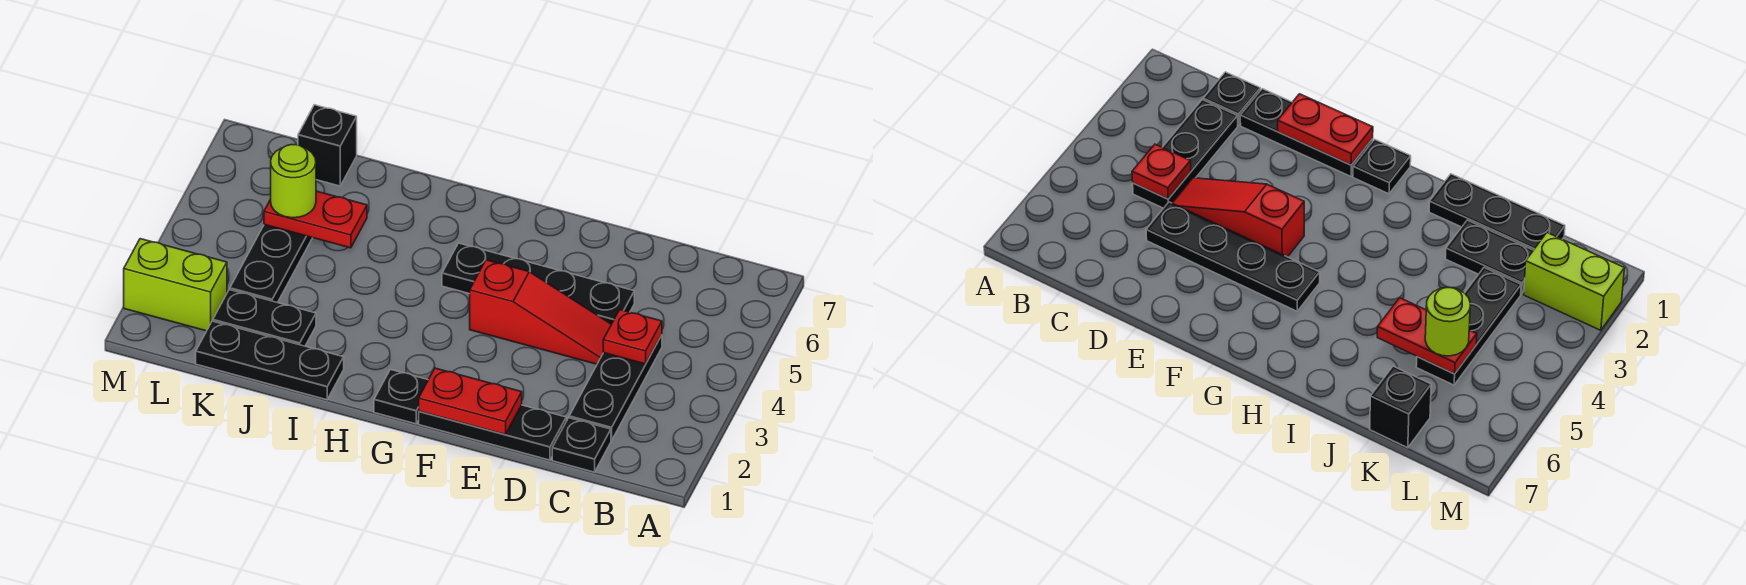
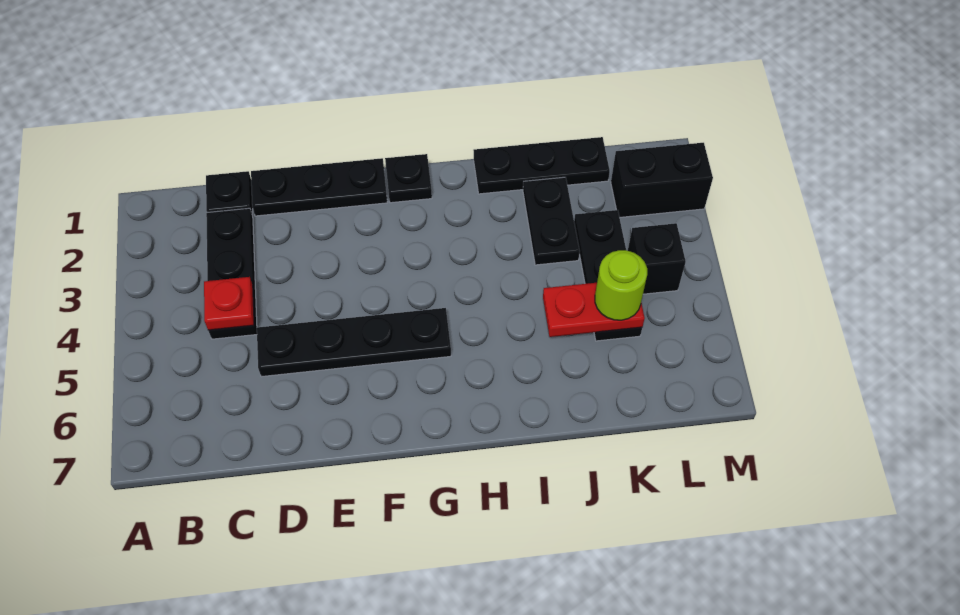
red slope D4:F4 level 1 top F -> none
red plate E1:F1 level 2 -> none
black plate J2:K2 level 1 -> black plate J2:J3 level 1
black brick K7 level 1 -> black brick L4 level 1
lime brick L2:M2 level 1 -> black brick L2:M2 level 1

